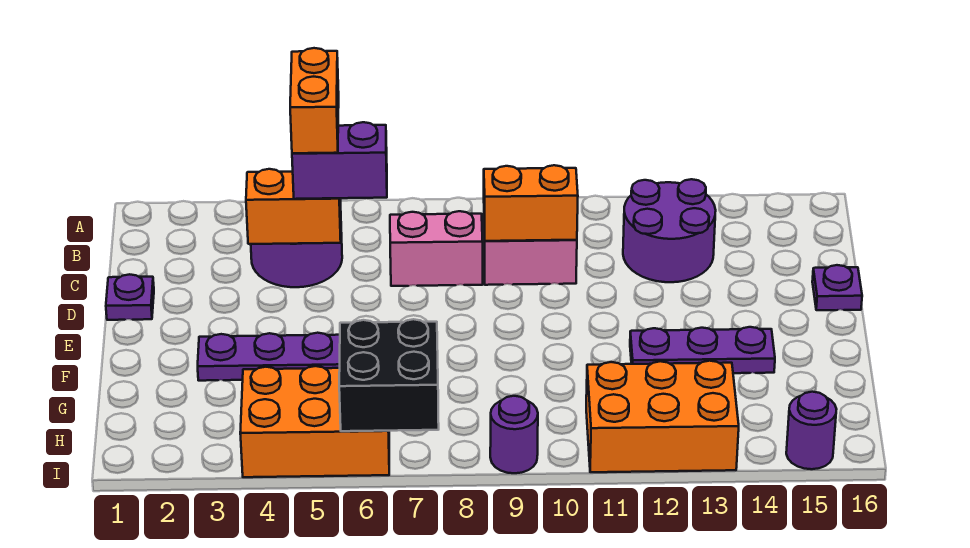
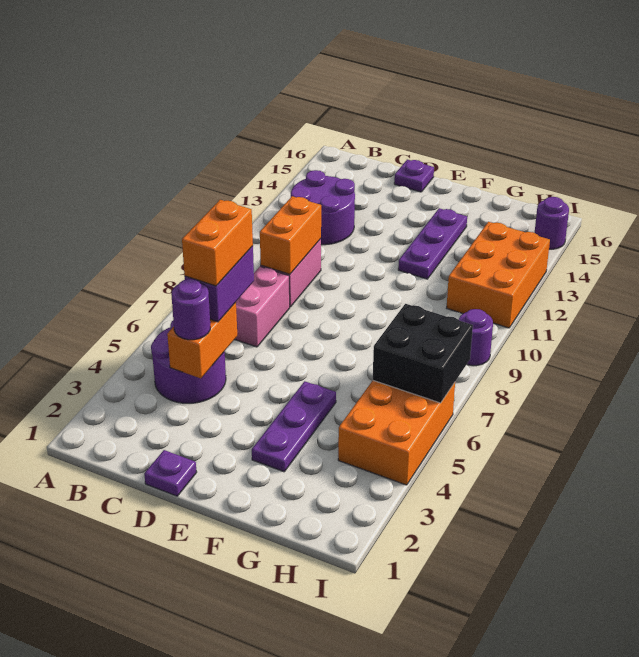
orange brick B5:C5 level 4 -> orange brick C5:C6 level 4
none -> purple round brick C4 level 3

